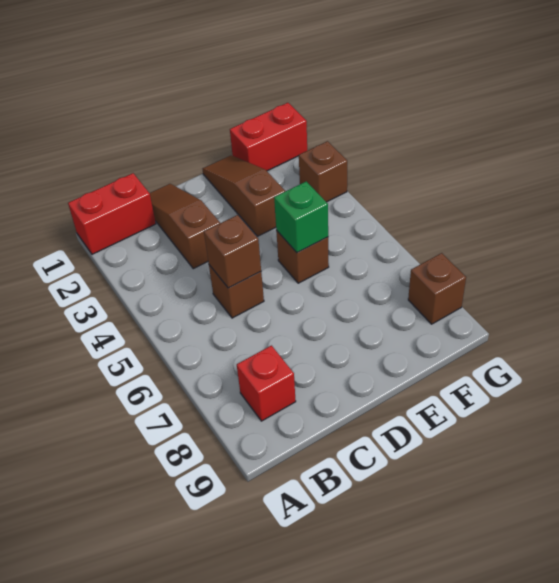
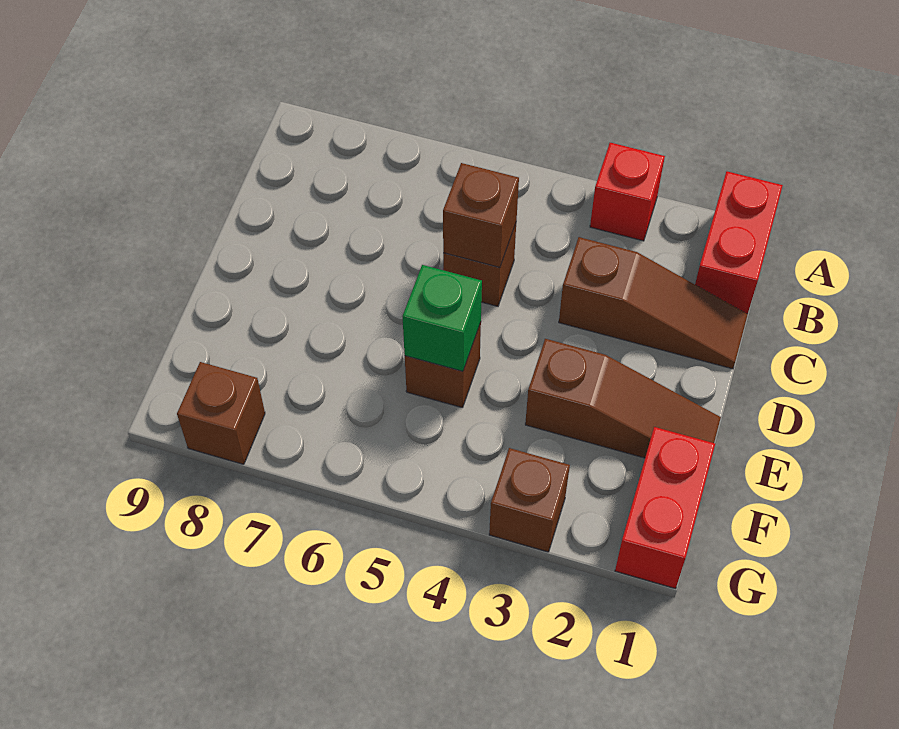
red brick B8 level 1 -> red brick A3 level 1

